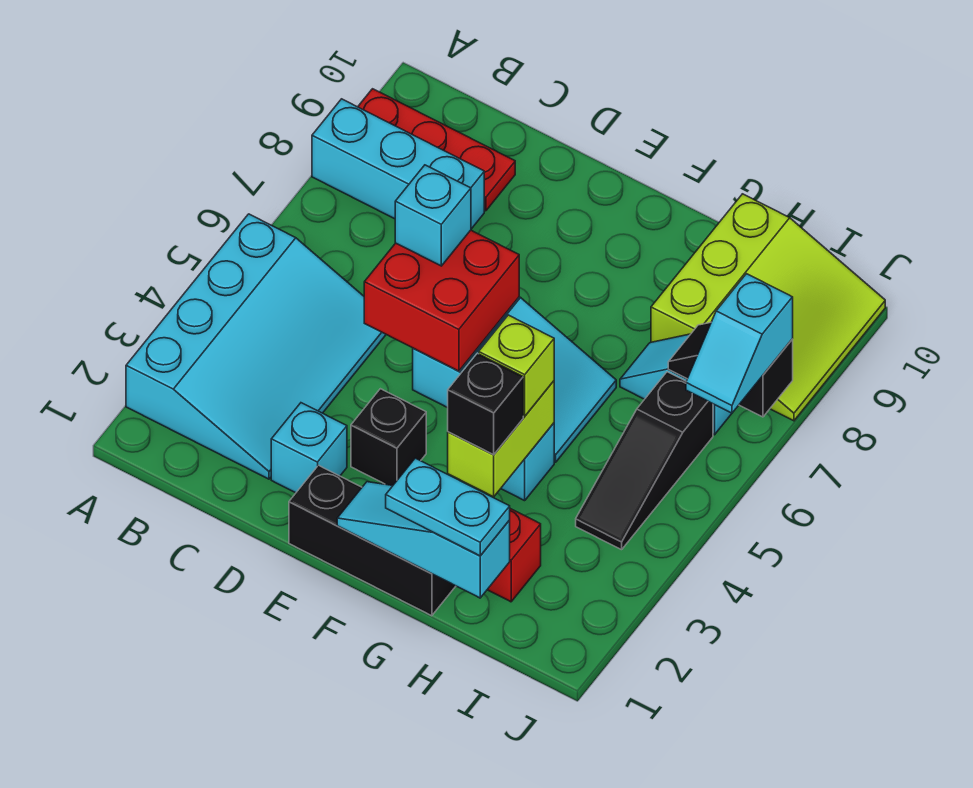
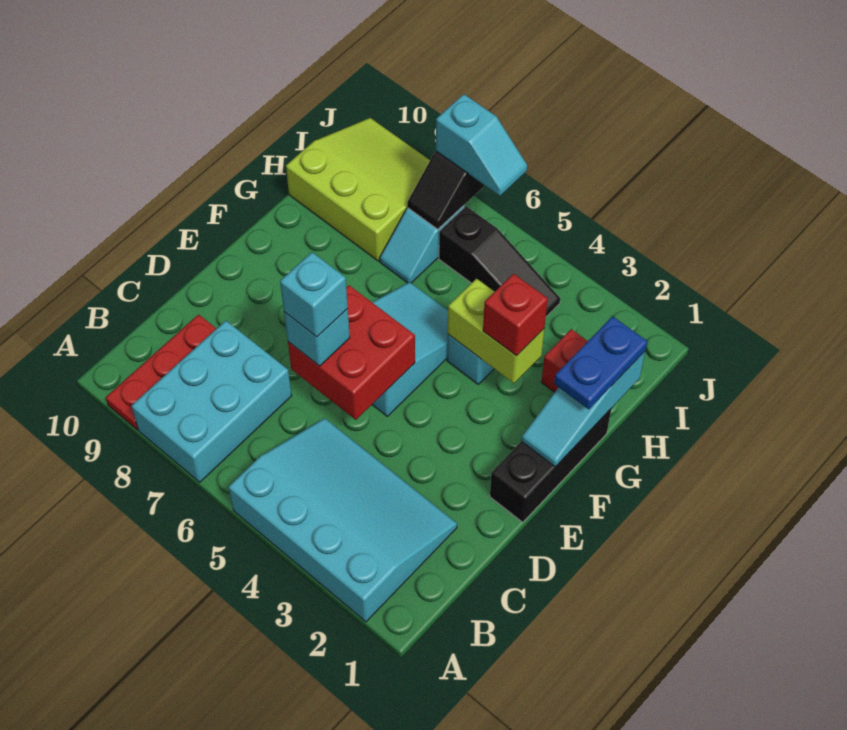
cyan brick A8:C8 level 1 -> cyan brick A7:C8 level 1
cyan brick D2 level 1 -> cyan brick D6 level 4
black brick E3 level 1 -> none
cyan plate G1:H1 level 3 -> blue plate G1:H1 level 3
black brick G3 level 3 -> red brick G3 level 3
lime brick G4 level 3 -> none

